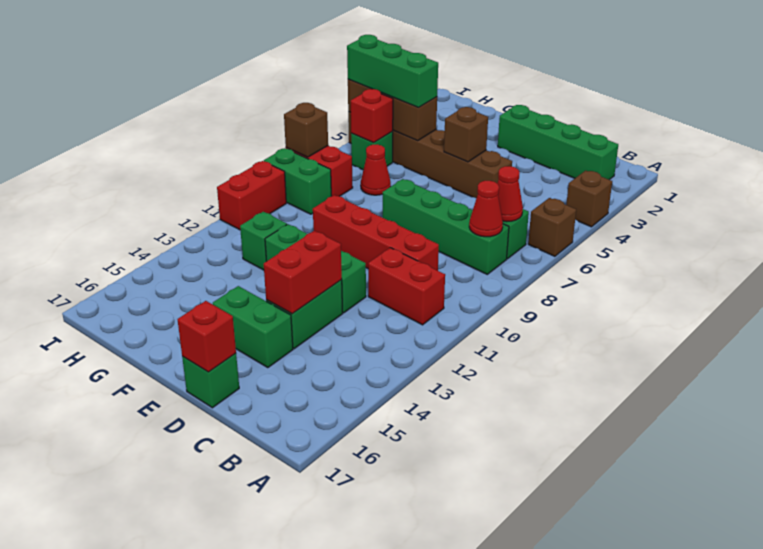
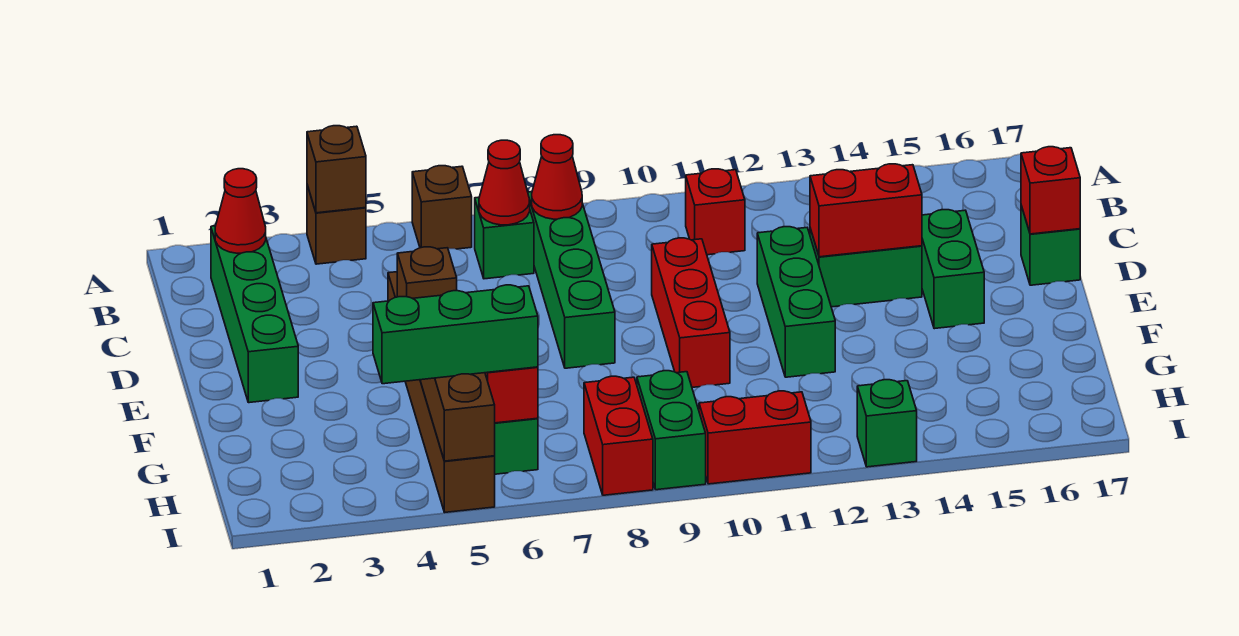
red brick B11:C11 level 1 -> red brick B11 level 1
red brick C10:F10 level 1 -> red brick D10:F10 level 1
green brick G5:I5 level 3 -> green brick H4:H6 level 3
red cone G7 level 1 -> red cone B2 level 2
green brick G12 level 1 -> green brick I13 level 1
brown brick I8 level 2 -> brown brick A4 level 2

